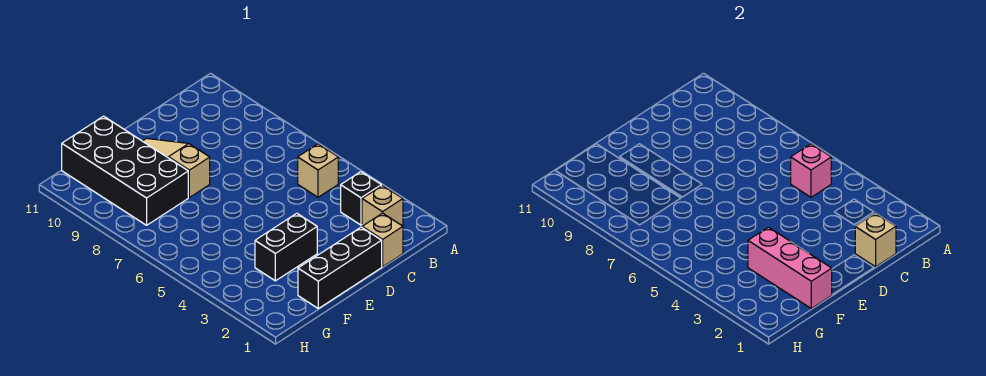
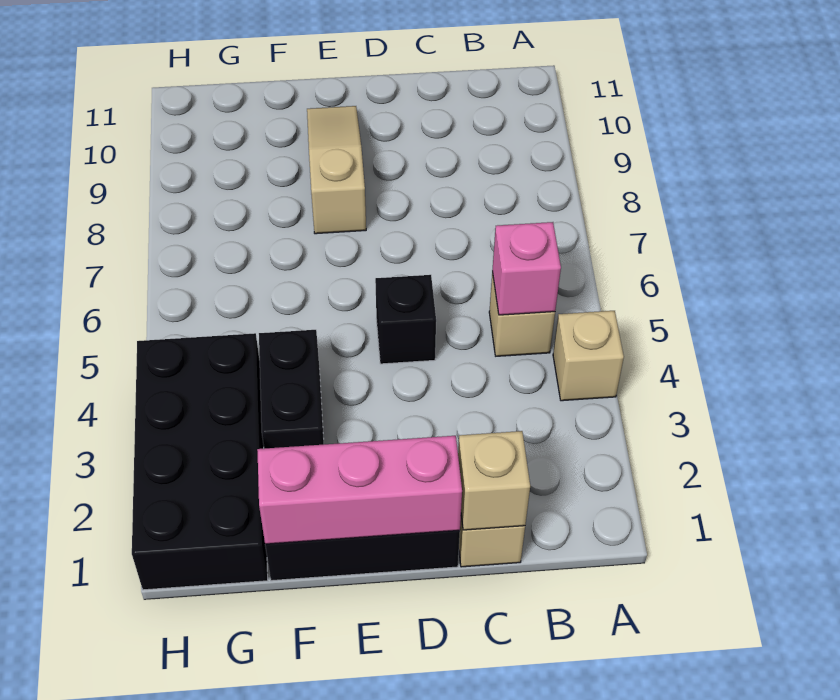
tan brick B2 level 1 -> tan brick A4 level 1
black brick B3 level 1 -> black brick D5 level 1
black brick E3:F3 level 1 -> black brick F3:F4 level 1
pink brick F1:F3 level 2 -> pink brick D1:F1 level 2
black brick F8:G11 level 1 -> black brick G1:H4 level 1

